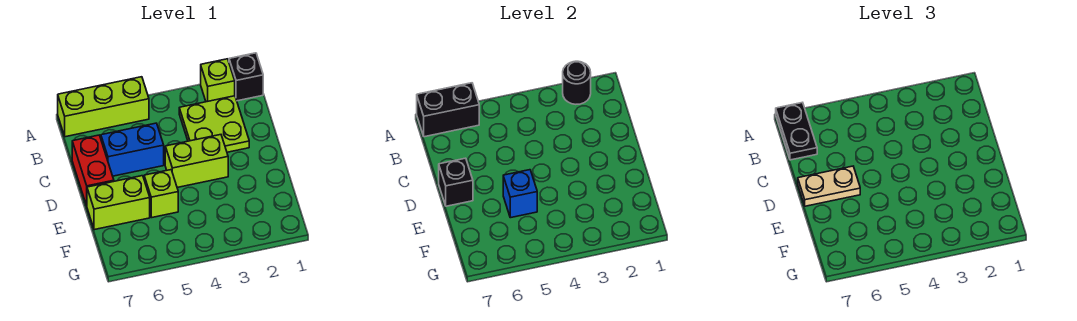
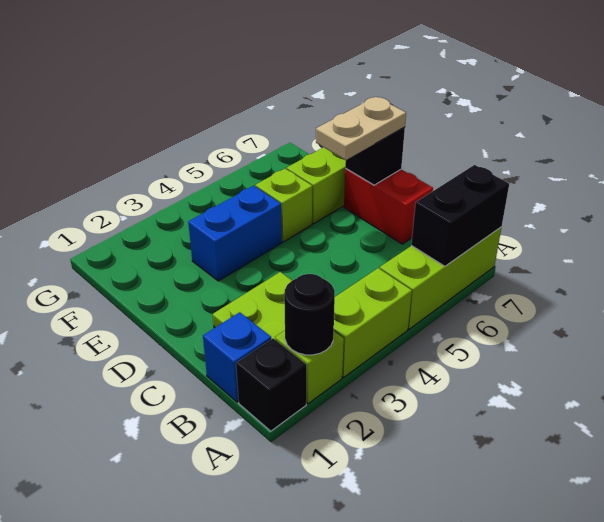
black plate A7:B7 level 3 -> none
blue brick C5:C6 level 1 -> blue brick E3:E4 level 1
lime brick D3:D4 level 1 -> lime brick A3:A4 level 1
blue brick E5 level 2 -> blue brick B1 level 1

